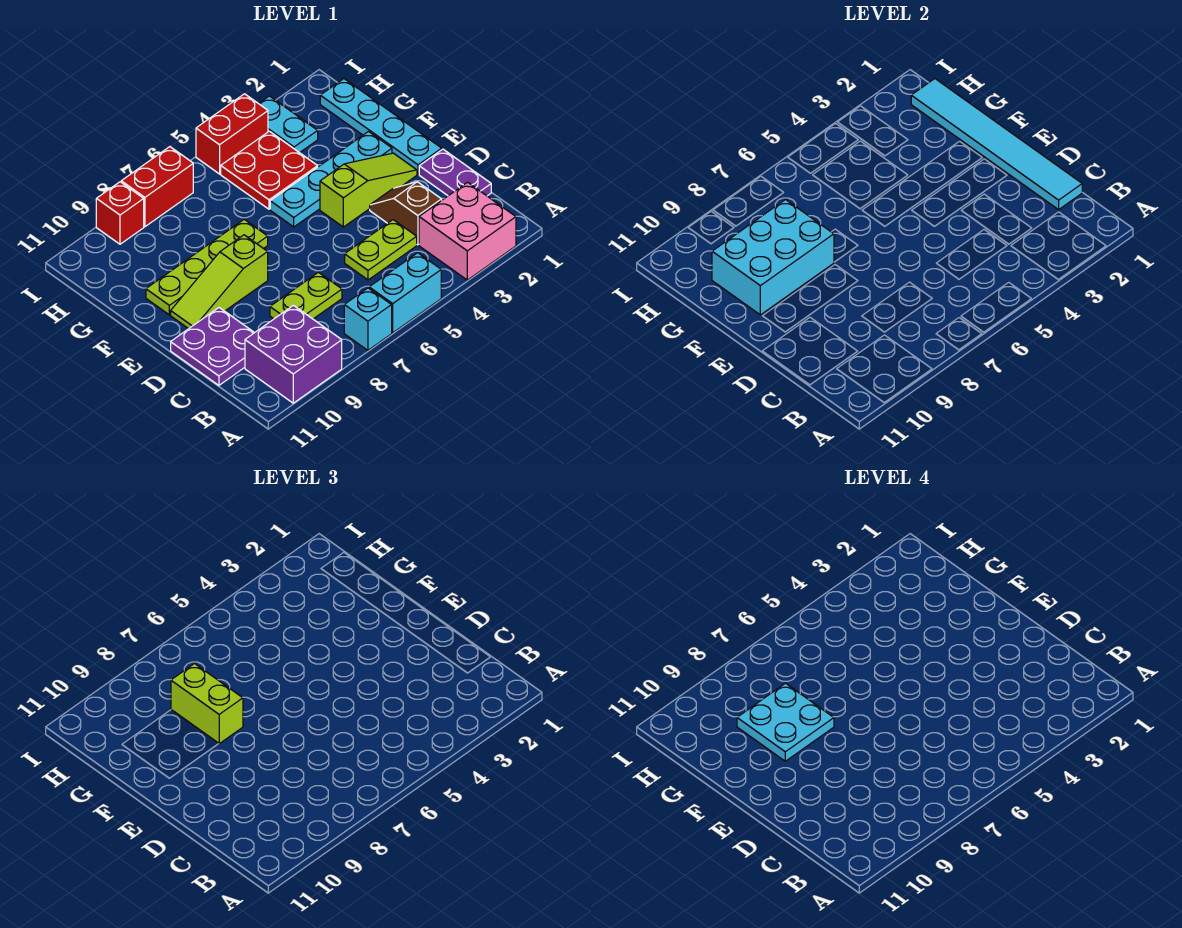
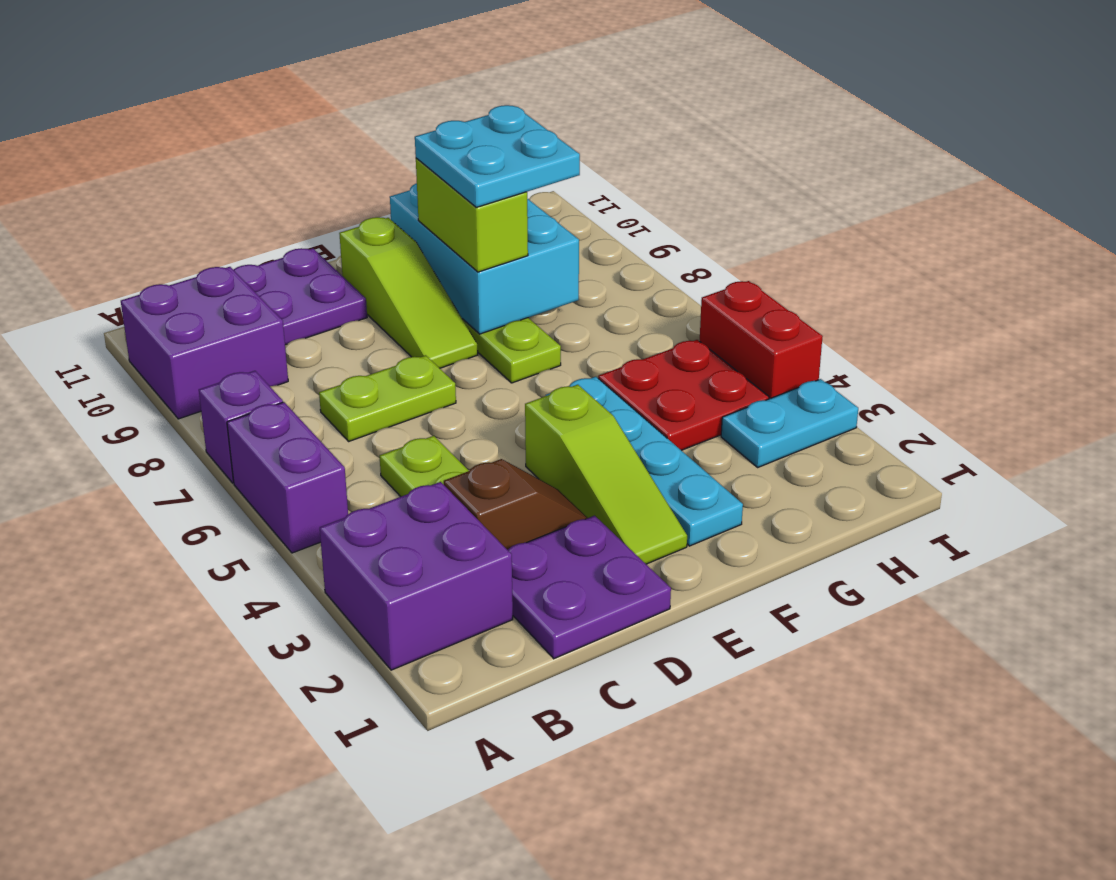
pink brick A2:B3 level 1 -> purple brick A2:B3 level 1
cyan brick A5:A6 level 1 -> purple brick A5:A6 level 1
cyan brick A7 level 1 -> purple brick A7 level 1
purple plate C1:D1 level 1 -> purple plate C1:D2 level 1
cyan tile C1:H1 level 2 -> none
lime plate C7:C8 level 1 -> lime plate C7:D7 level 1
cyan plate E1:H1 level 1 -> none
lime slope E8:E10 level 1 top 8 -> lime slope E8:E10 level 1 top 10
lime brick F8:G8 level 3 -> lime brick F8:F9 level 3
red brick I7:I8 level 1 -> none
red brick I9 level 1 -> none

